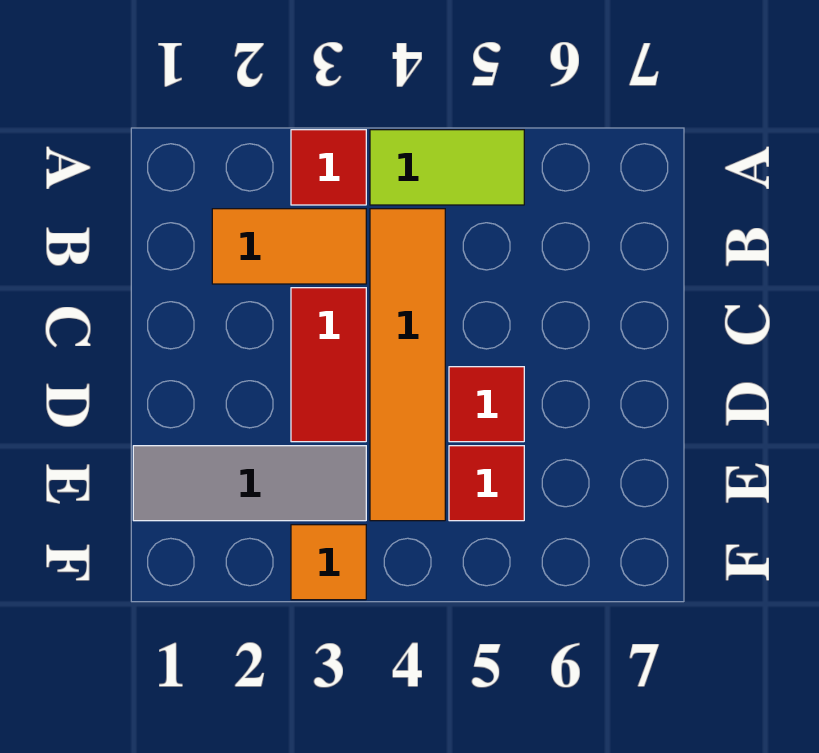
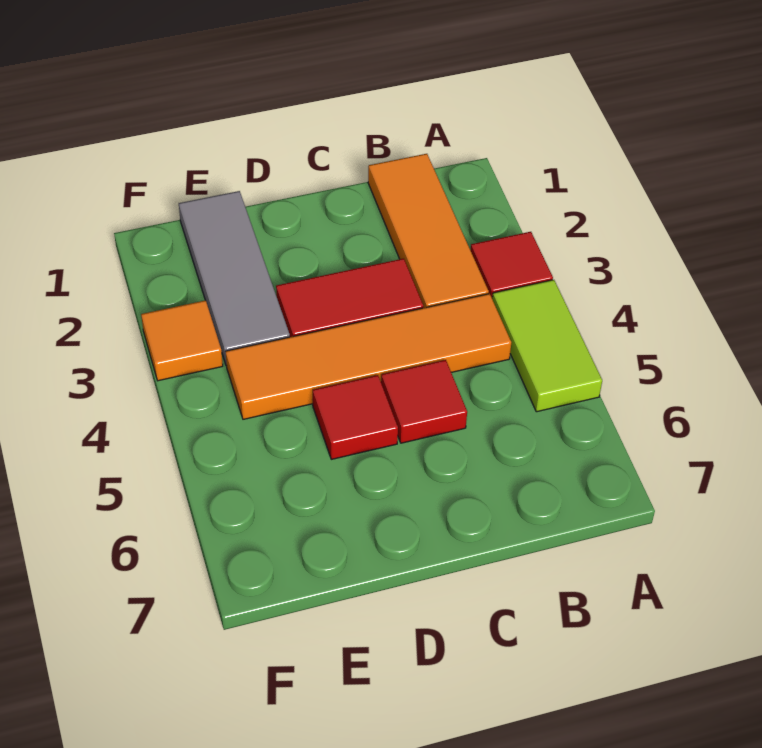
orange tile B2:B3 level 1 -> orange tile B1:B3 level 1
red tile E5 level 1 -> red tile C5 level 1

